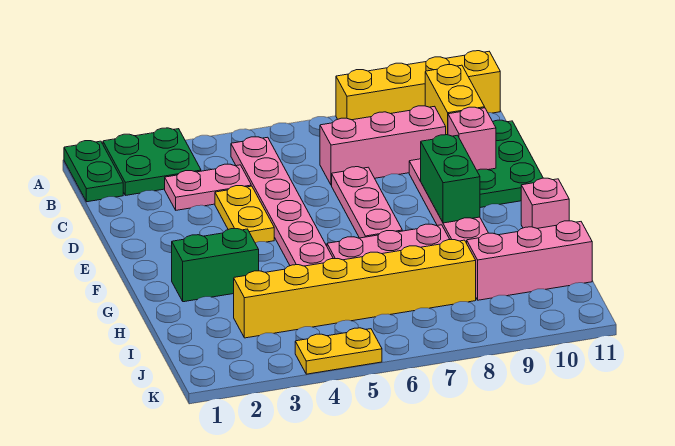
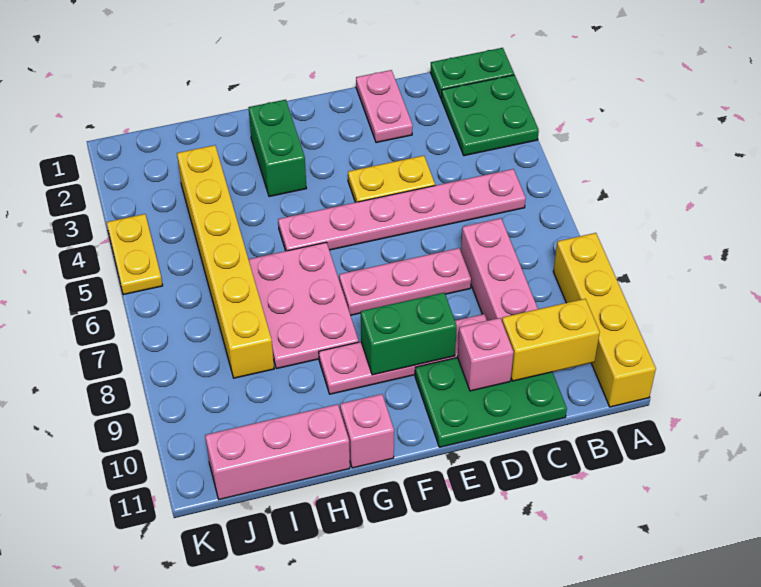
pink plate C3:C4 level 1 -> pink plate D1:D2 level 1
pink brick I9:I11 level 1 -> pink brick H11:J11 level 1

